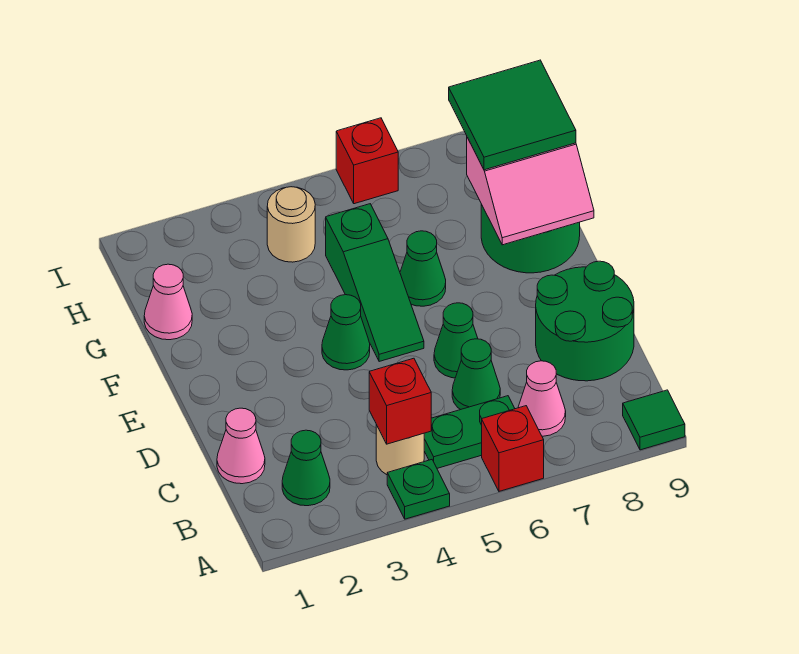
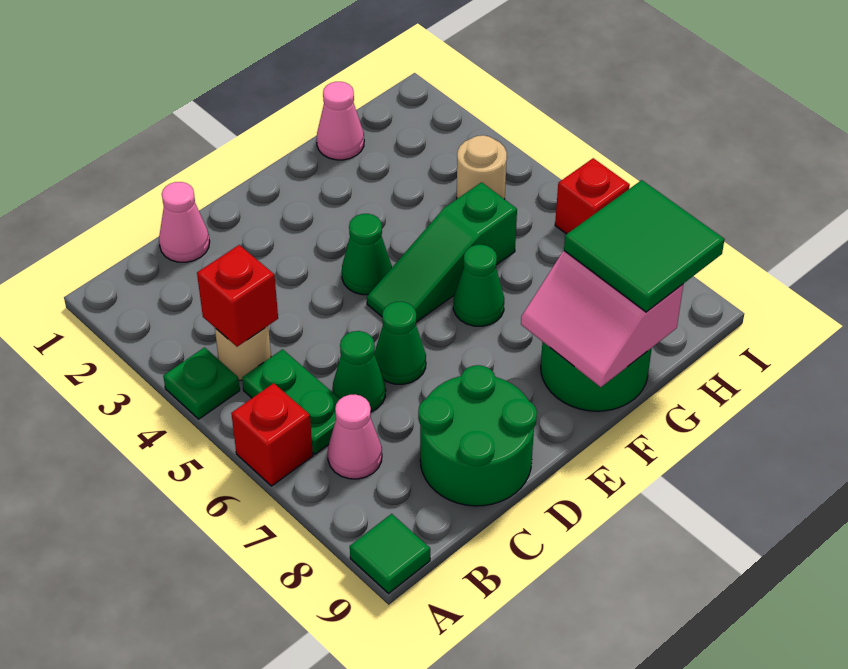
green cone B2 level 1 -> none

